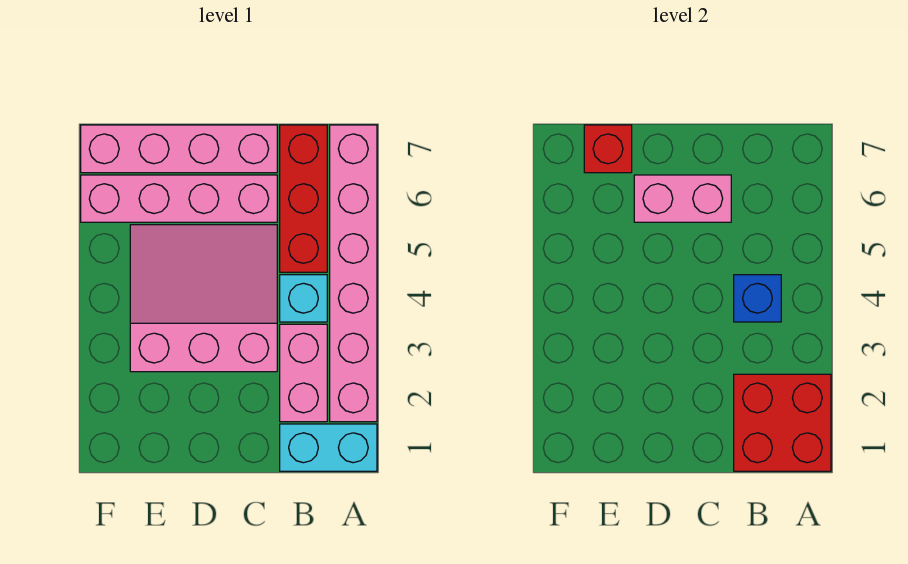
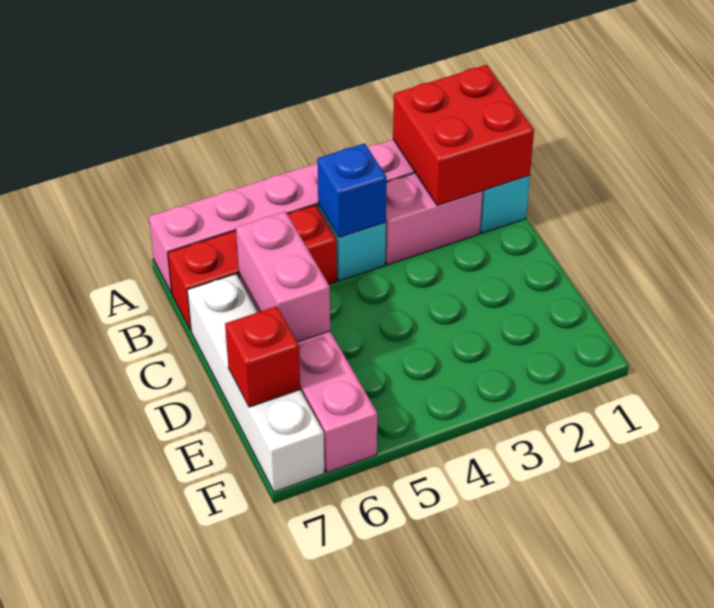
pink slope C3:E5 level 1 top 3 -> none
pink brick C7:F7 level 1 -> white brick C7:F7 level 1

